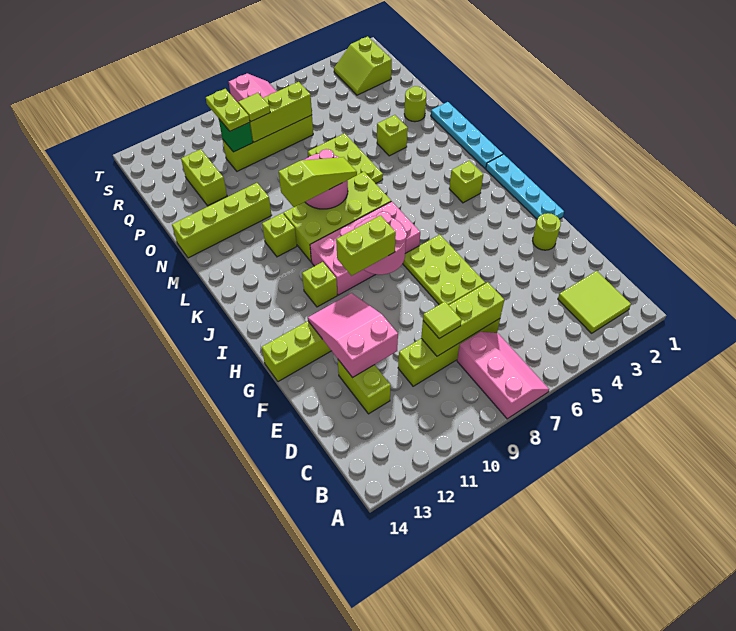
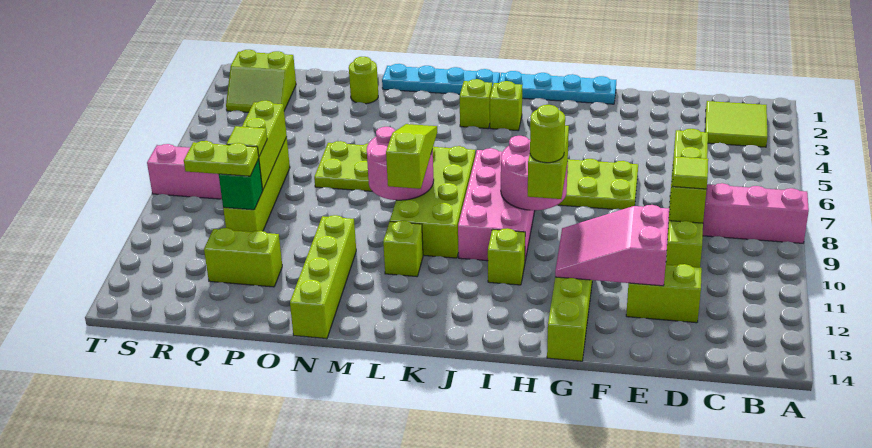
lime round brick F2 level 1 -> lime round brick H10 level 4
lime brick N4 level 1 -> lime brick K3 level 1

